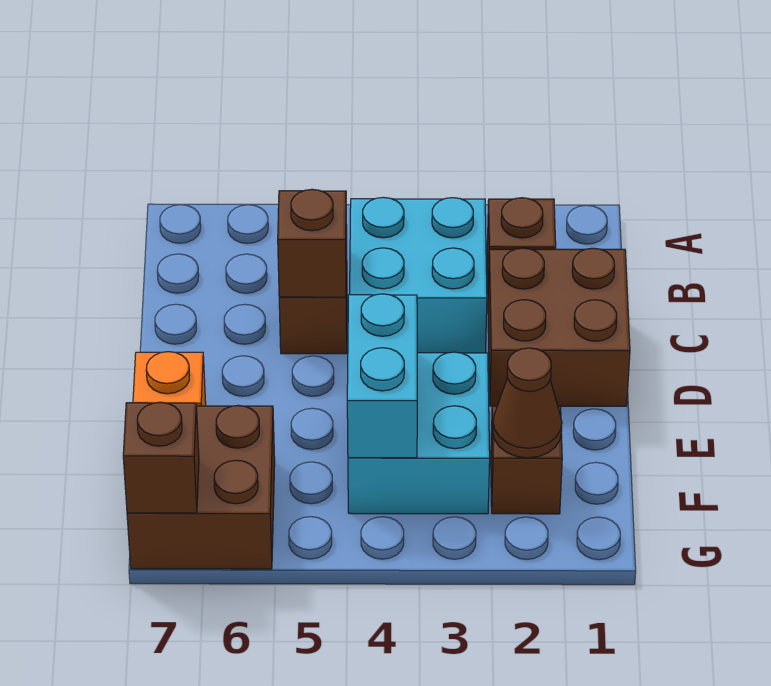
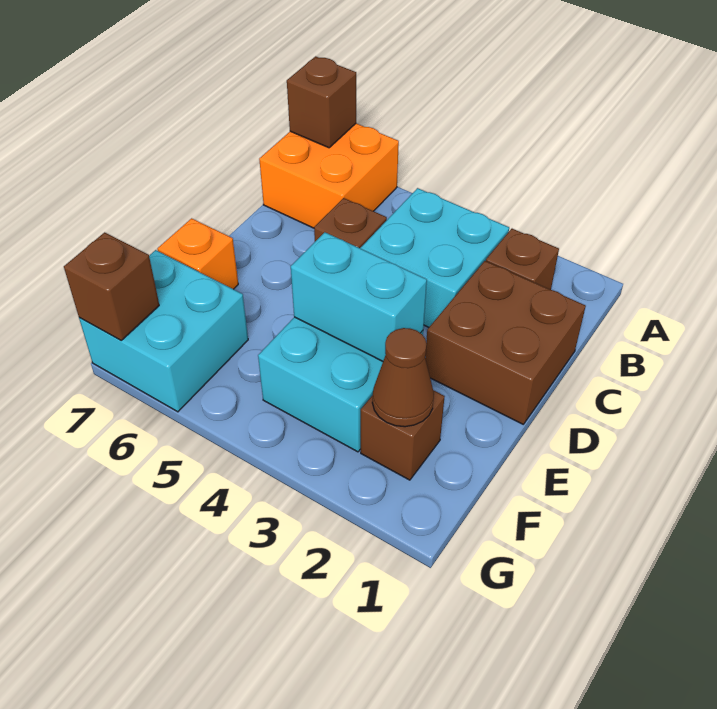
none -> orange brick A6:B7 level 1
brown brick C5 level 2 -> brown brick A7 level 2
cyan brick E4:F4 level 2 -> cyan brick E3:E4 level 2
brown brick F6:G7 level 1 -> cyan brick F6:G7 level 1

